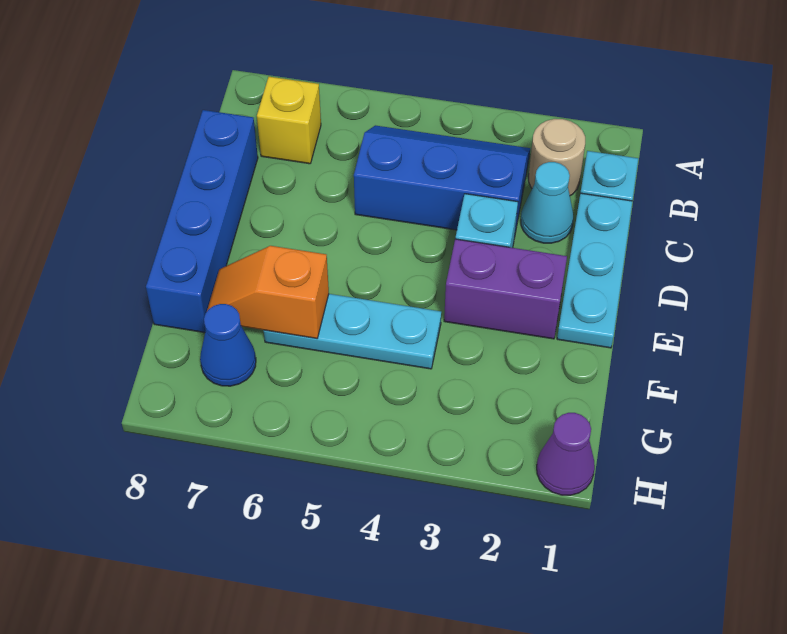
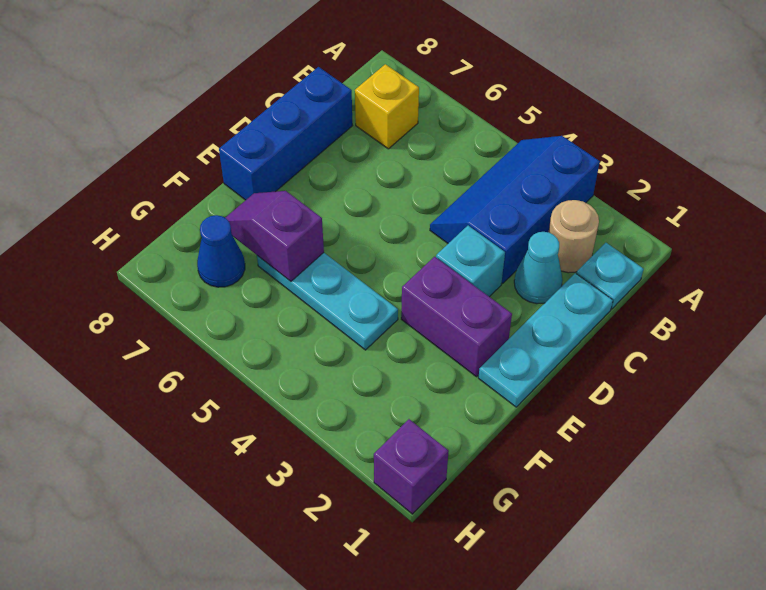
blue slope B3:C5 level 1 top C -> blue slope A3:C4 level 1 top 3
blue brick C8:F8 level 1 -> blue brick C8:E8 level 1
orange slope F6:F7 level 2 top 6 -> purple slope F6:F7 level 2 top 6
purple cone H1 level 1 -> purple brick H1 level 1

